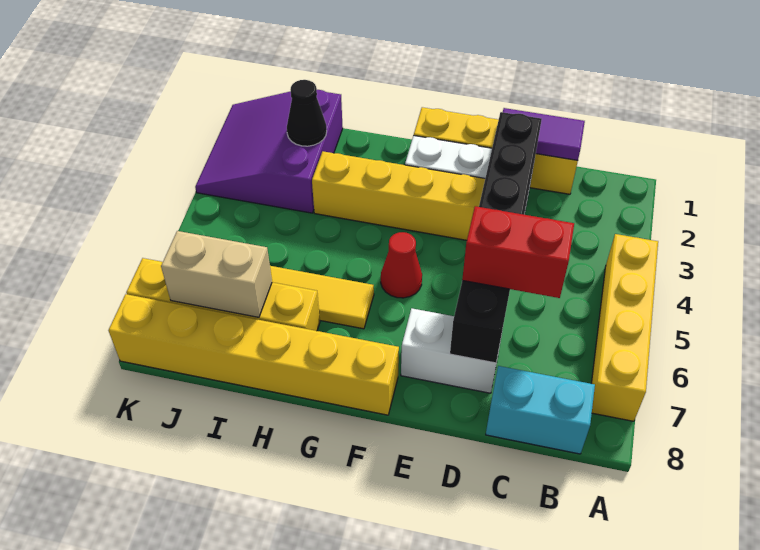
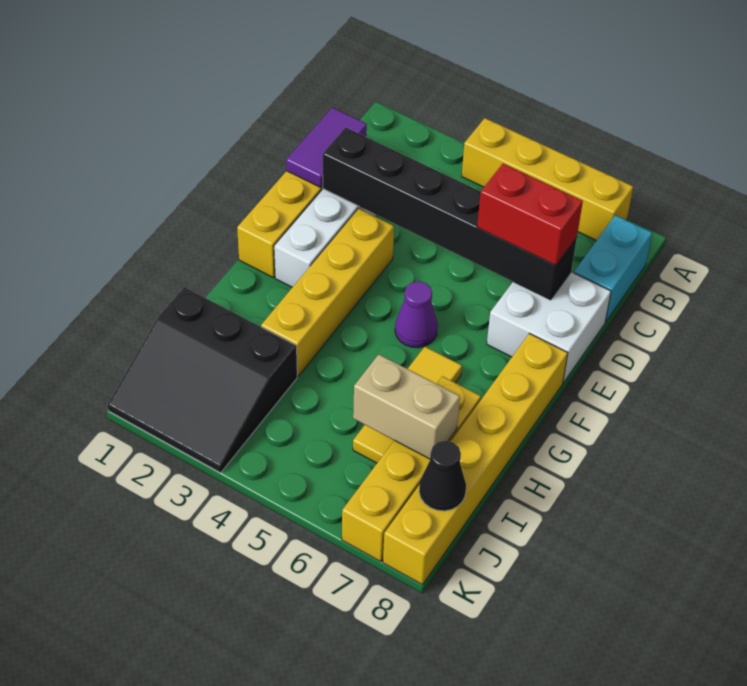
red brick C6:D6 level 3 -> red brick D6:D7 level 3
white brick D7:E7 level 1 -> white brick D7:E8 level 1
red cone F5 level 1 -> purple cone F5 level 1
purple slope I1:K3 level 1 top I -> black slope I1:K3 level 1 top I
black cone I2 level 2 -> black cone J8 level 2
tan brick I7:J7 level 2 -> tan brick I6:I7 level 2

